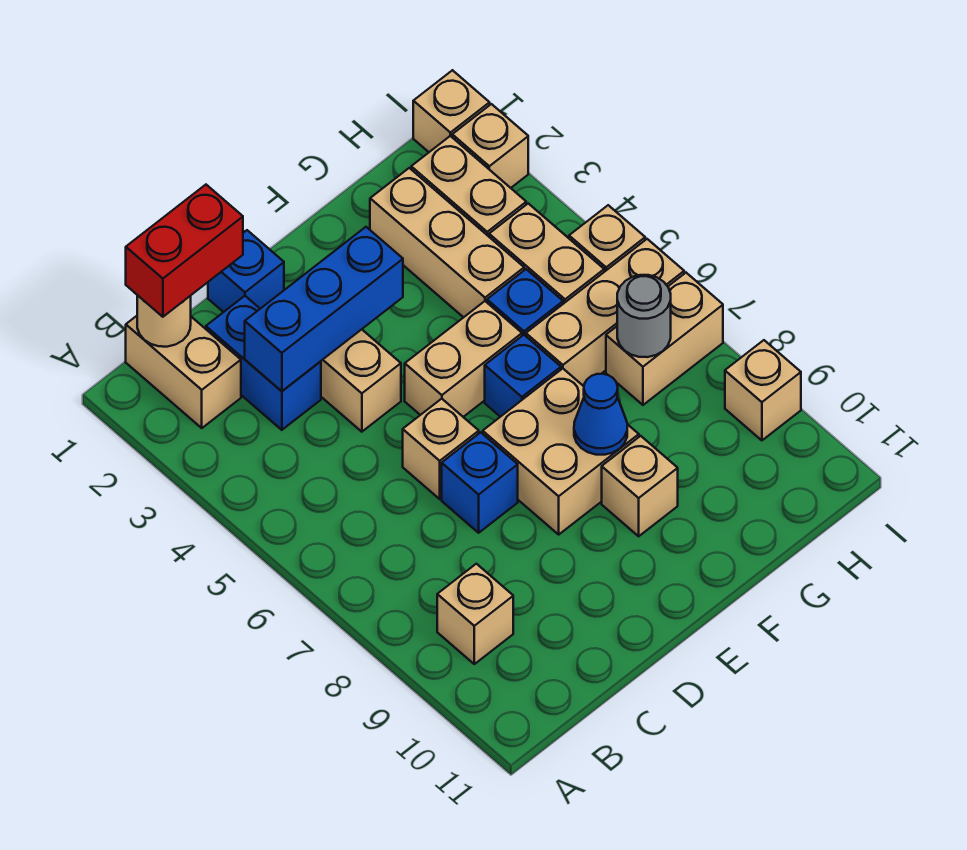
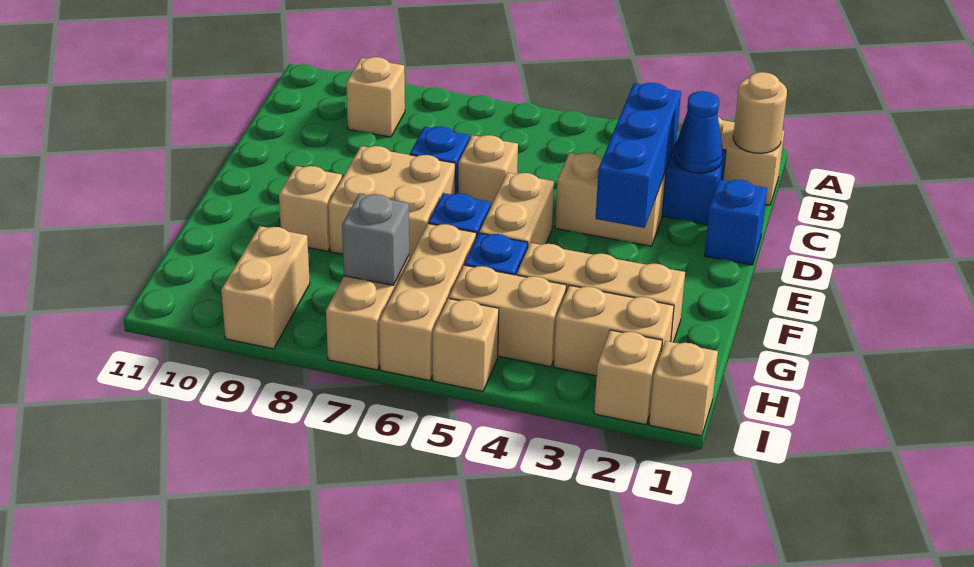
red brick B1:C1 level 3 -> none
blue cone F8 level 2 -> blue cone C2 level 2
grey round brick H7 level 2 -> grey brick H7 level 2
tan brick I9 level 1 -> tan brick H9:I9 level 1

